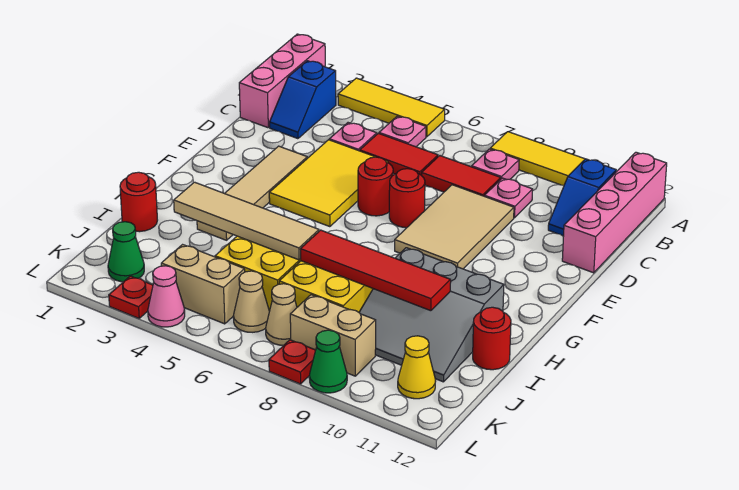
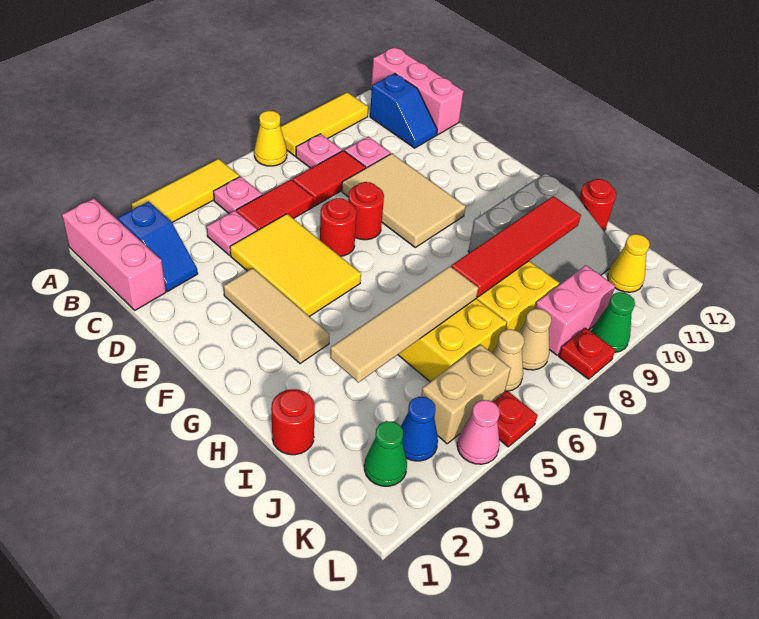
none -> yellow cone A7 level 1
pink brick A12:D12 level 1 -> pink brick A12:C12 level 1
tan tile E3:H3 level 1 -> tan tile E3:G3 level 1
none -> blue cone K3 level 1
tan brick K8:K9 level 1 -> pink brick K8:K9 level 1
red plate L3 level 1 -> red plate L5 level 1

